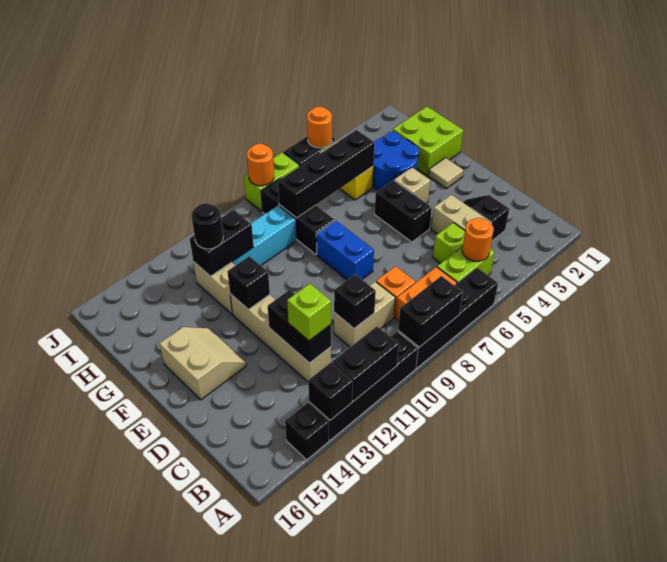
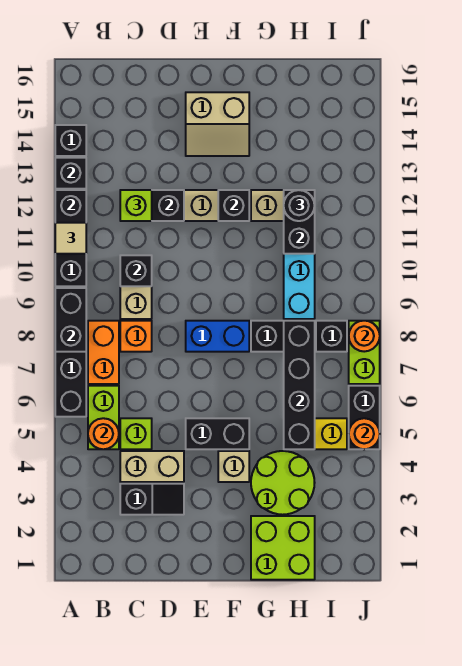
tan tile F2 level 1 -> tan tile A11 level 3
blue round brick G3:H4 level 1 -> lime round brick G3:H4 level 1

